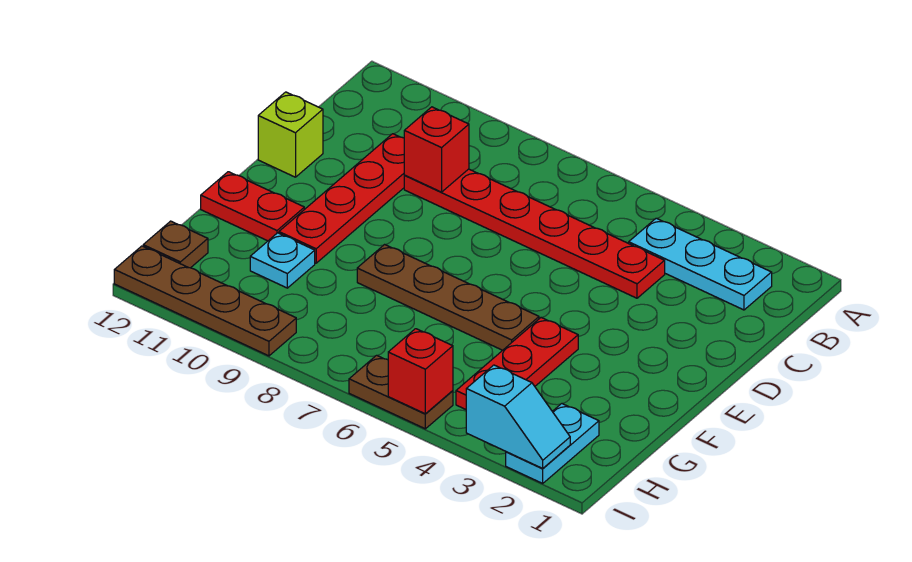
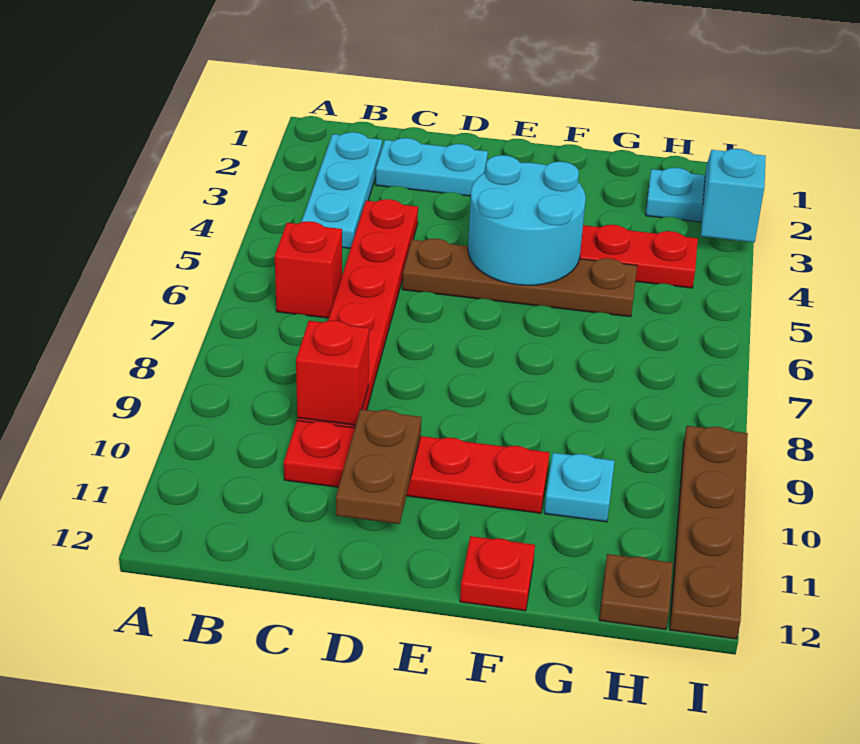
none -> cyan plate C2:D2 level 1
lime brick D12 level 1 -> none
none -> cyan round brick E4:F5 level 2
brown plate F5:F8 level 1 -> brown plate D5:G5 level 1
red plate F11:F12 level 1 -> red plate F12 level 1
brown plate I5:I6 level 1 -> brown plate D10:D11 level 2
red brick I5 level 2 -> red brick B6 level 1

